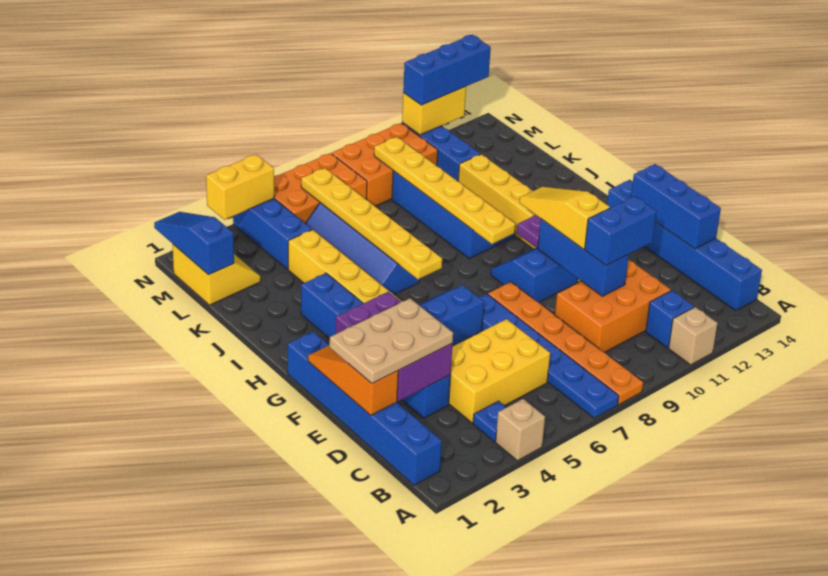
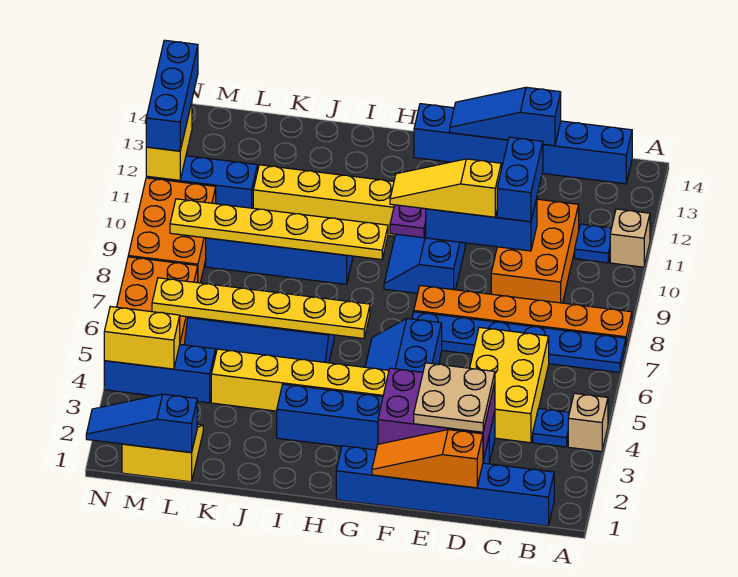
blue brick B11 level 1 -> blue plate B11 level 1
tan plate D1:E3 level 3 -> tan plate D2:E3 level 3
blue brick D14:F14 level 2 -> blue slope D14:F14 level 2 top D
yellow brick N3:N4 level 2 -> yellow brick M4:N4 level 2

